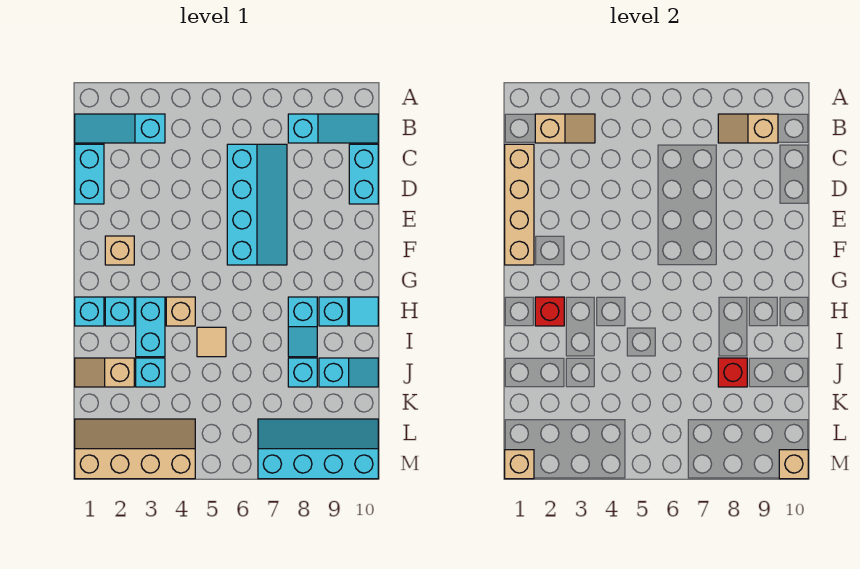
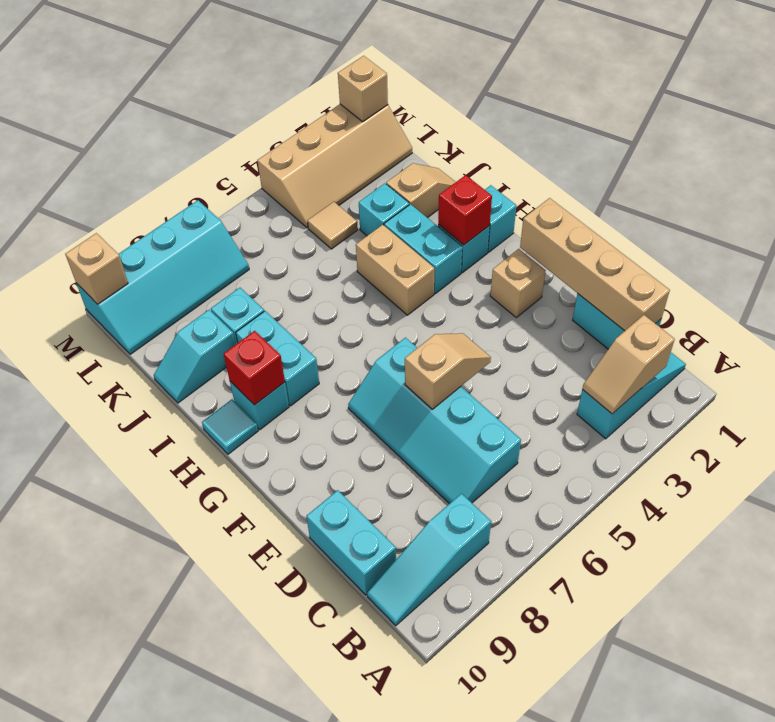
tan slope B8:B9 level 2 top 9 -> tan slope E5:E6 level 2 top 6
tan brick H4 level 1 -> tan brick H4:I4 level 1
cyan slope H8:I8 level 1 top H -> cyan brick H8:I8 level 1
tan tile I5 level 1 -> tan tile K4 level 1
red brick J8 level 2 -> red brick H9 level 2

